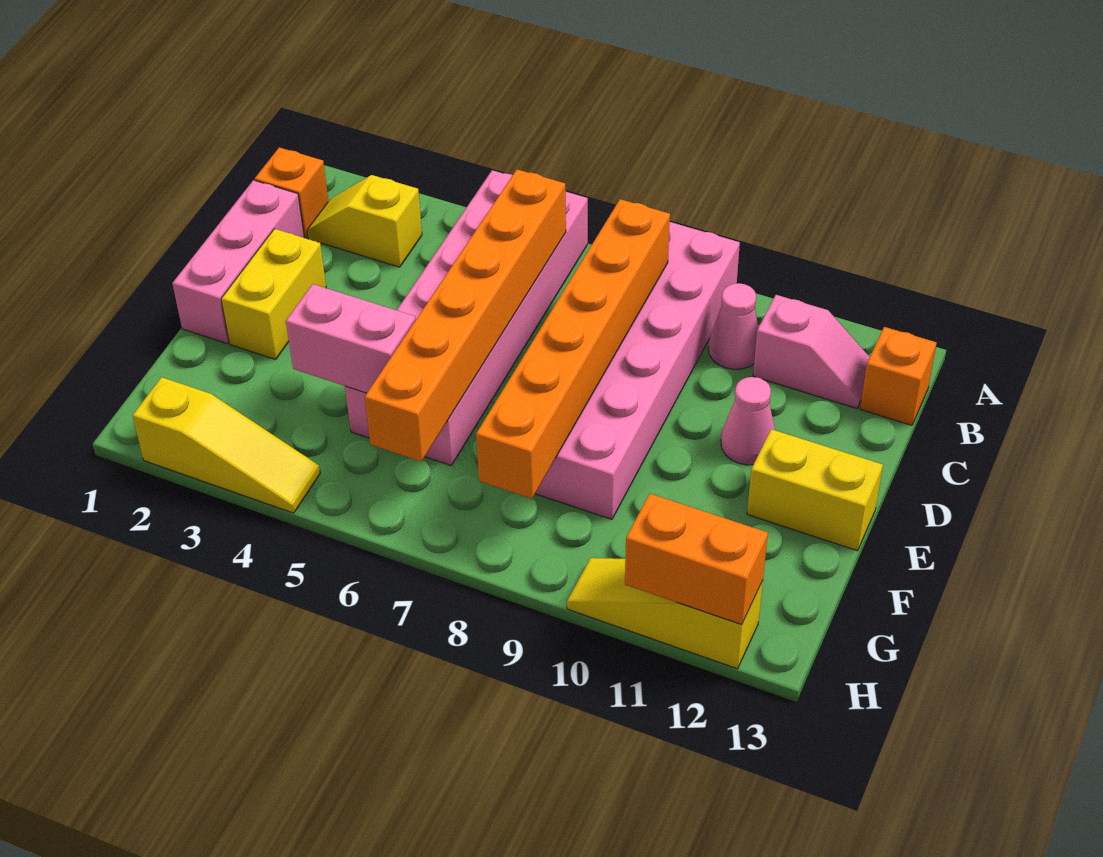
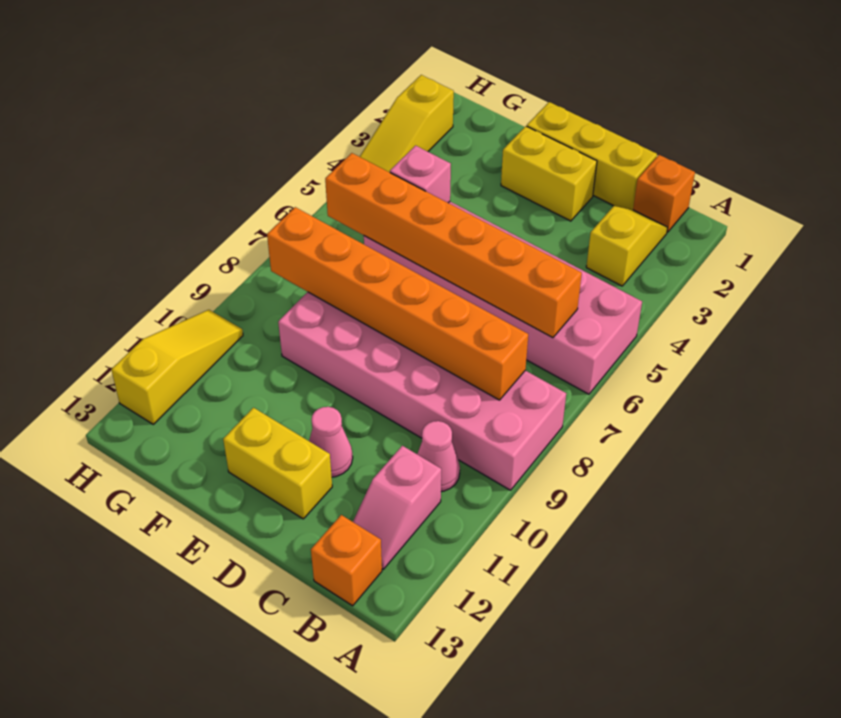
pink brick C1:E1 level 1 -> yellow brick C1:E1 level 1
yellow brick E12:E13 level 1 -> yellow brick D12:E12 level 1
pink brick F4:F5 level 2 -> pink brick F5 level 2
orange brick H11:H12 level 2 -> none

